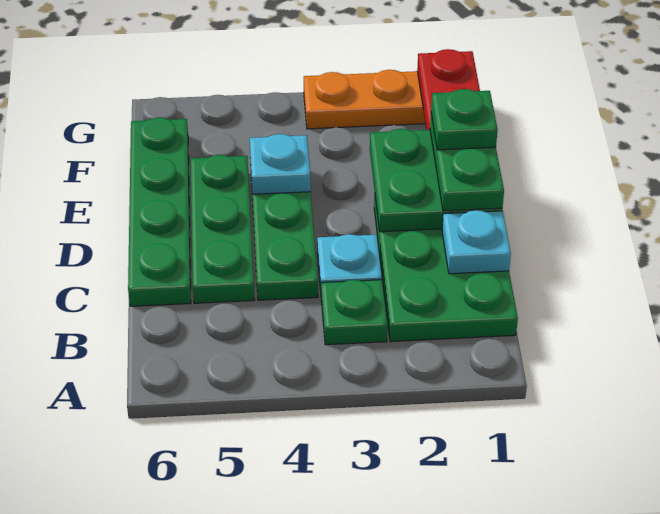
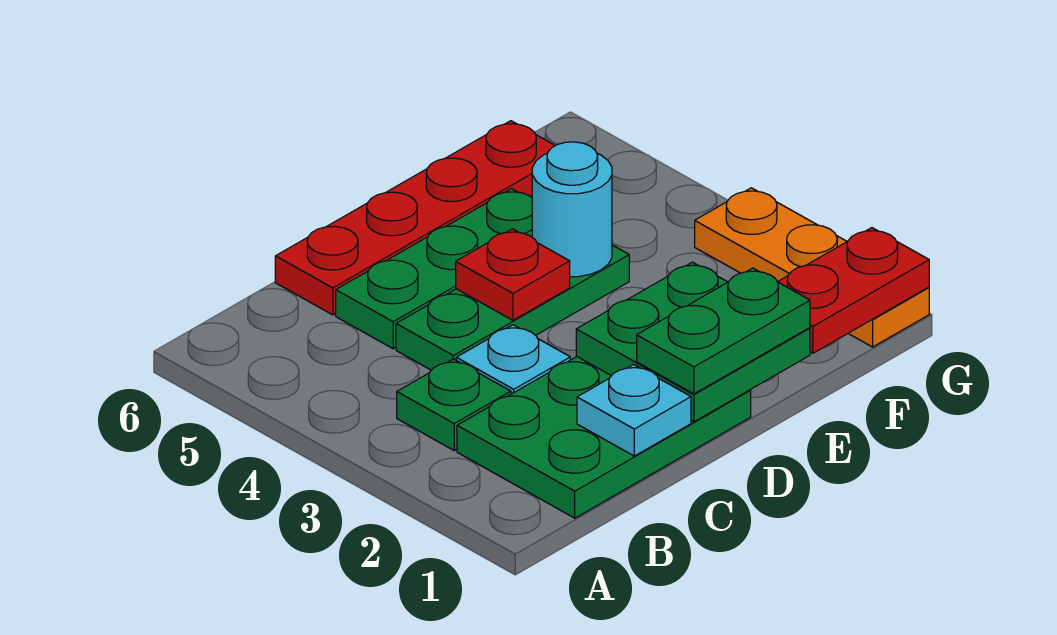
green plate C6:F6 level 1 -> red plate C6:F6 level 1
none -> red plate D4 level 2
green plate E1 level 4 -> none
cyan plate E4 level 2 -> cyan round brick E4 level 2

